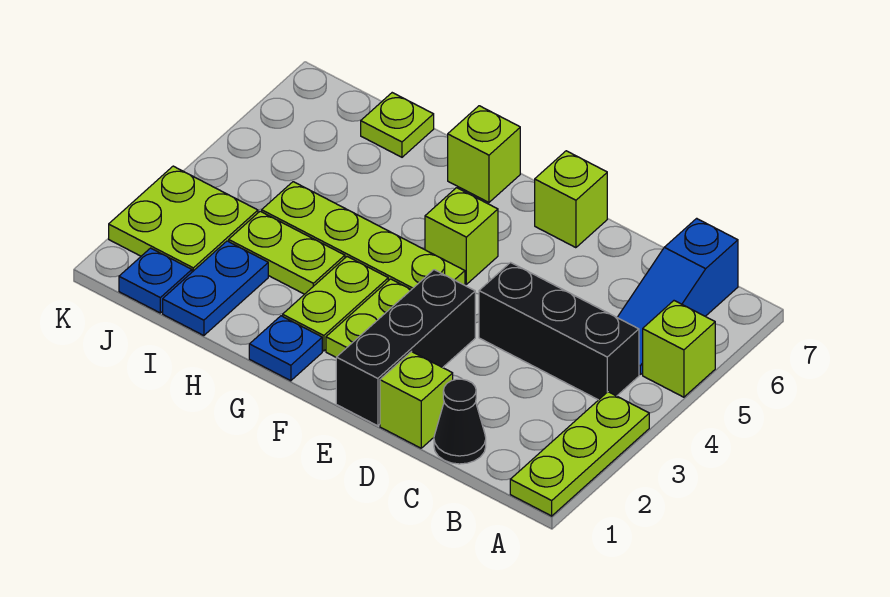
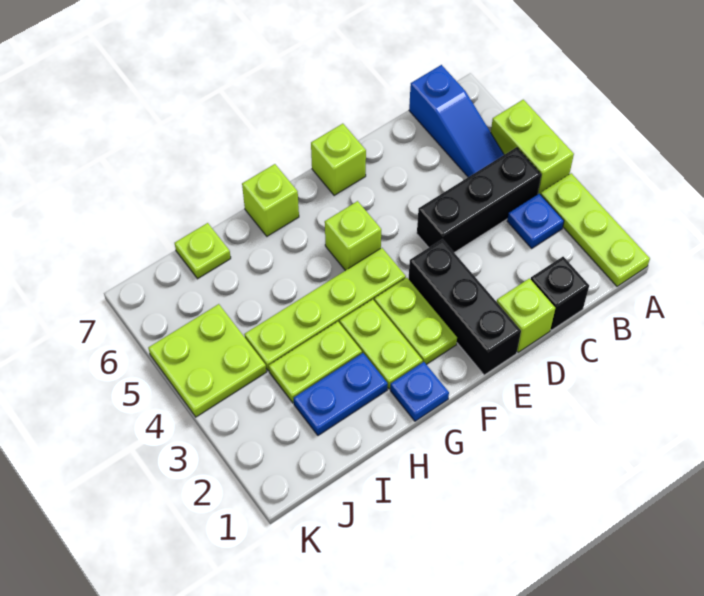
lime brick A5 level 1 -> lime brick A4:A5 level 1
black cone C1 level 1 -> black brick C1 level 1
blue plate I1:I2 level 1 -> blue plate H2:I2 level 1
blue plate J1 level 1 -> blue plate B3 level 1
lime plate J2:K3 level 1 -> lime plate J4:K5 level 1

